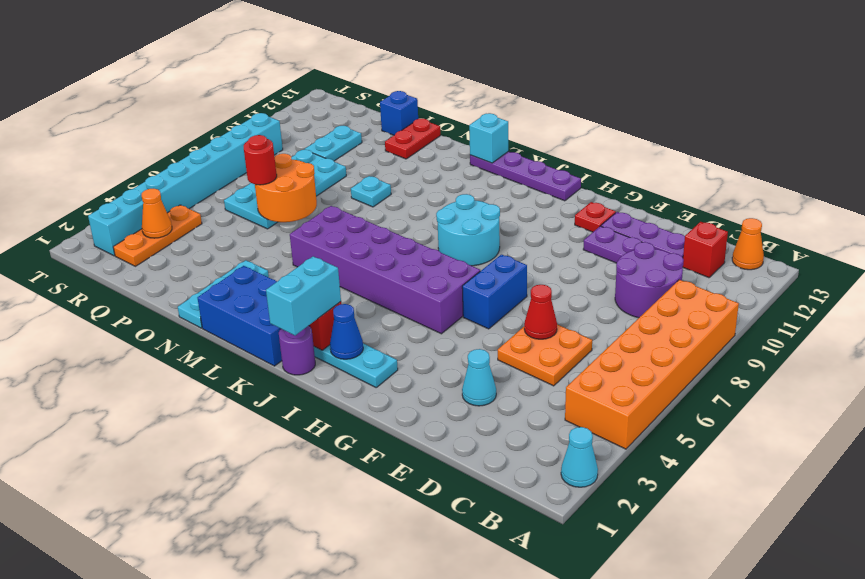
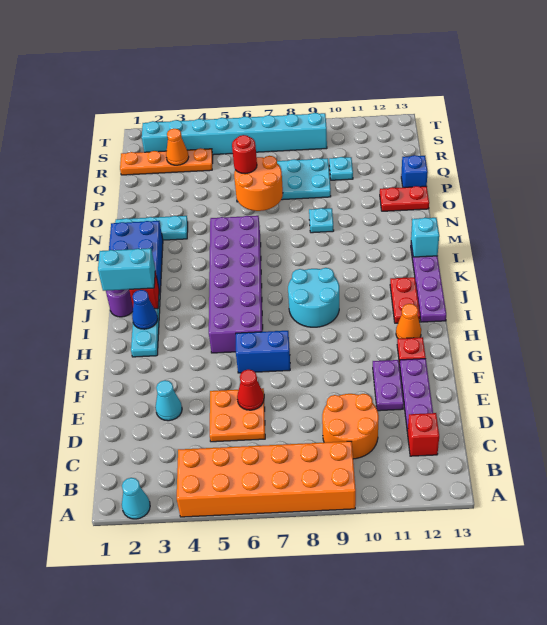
orange cone B13 level 1 -> orange cone H12 level 1
purple round brick C9:D10 level 1 -> orange round brick C9:D10 level 1
none -> red plate I12:J12 level 1
cyan plate Q10:Q11 level 1 -> cyan plate Q10 level 1
orange plate R2:R4 level 1 -> orange plate R1:R4 level 1

